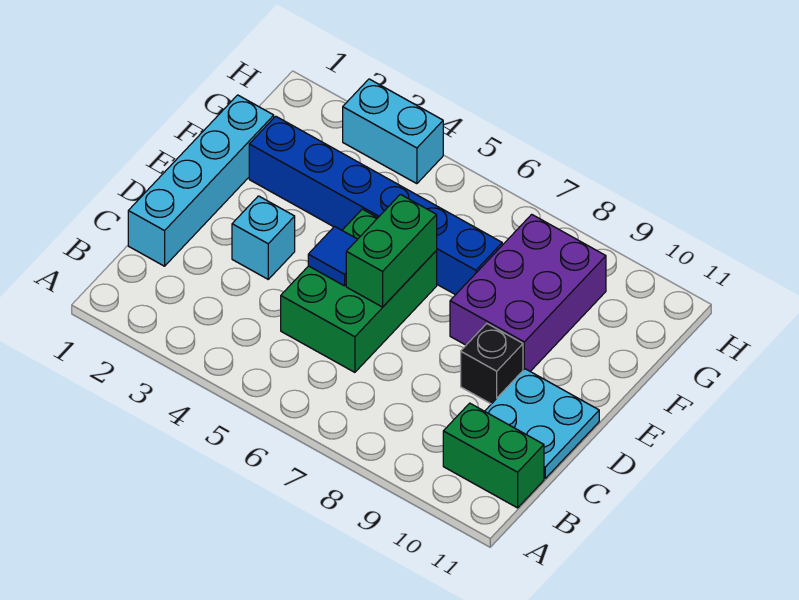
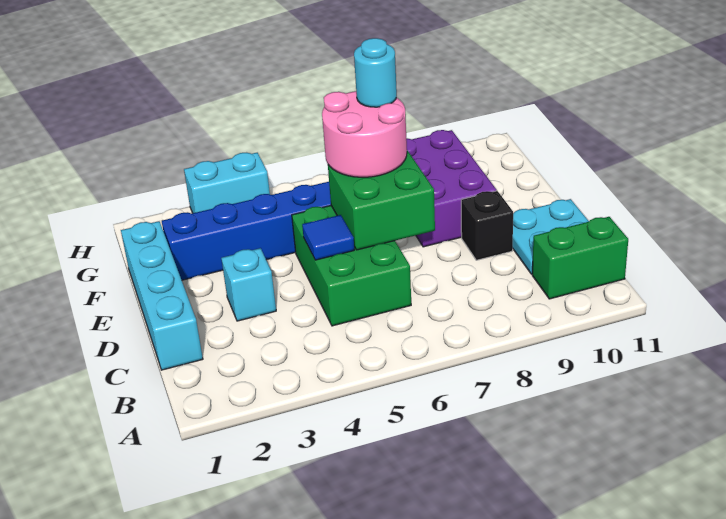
green brick D6:E6 level 2 -> green brick D6:E7 level 2
none -> pink round brick E6:F7 level 3
none -> cyan round brick F7 level 4

